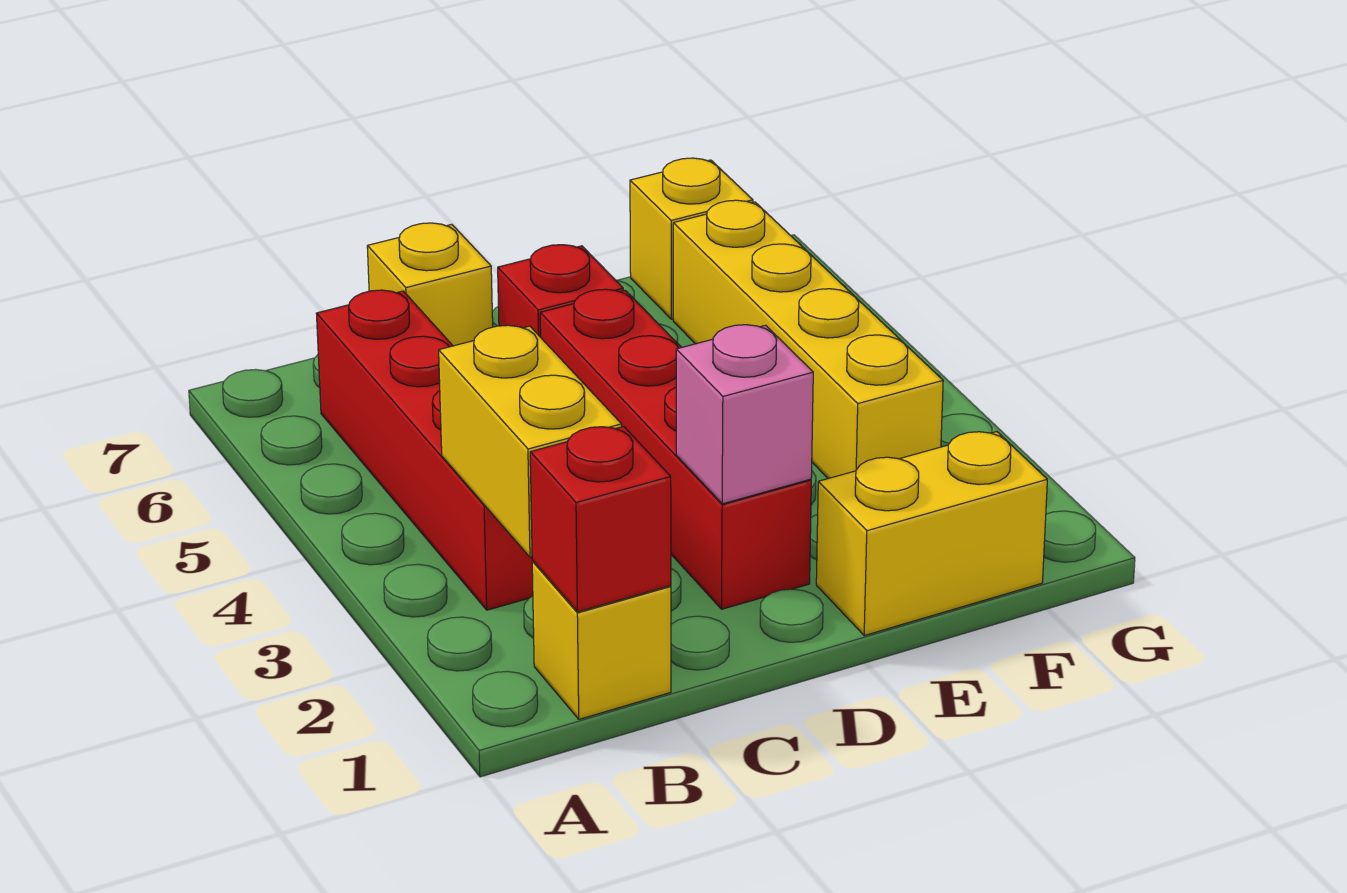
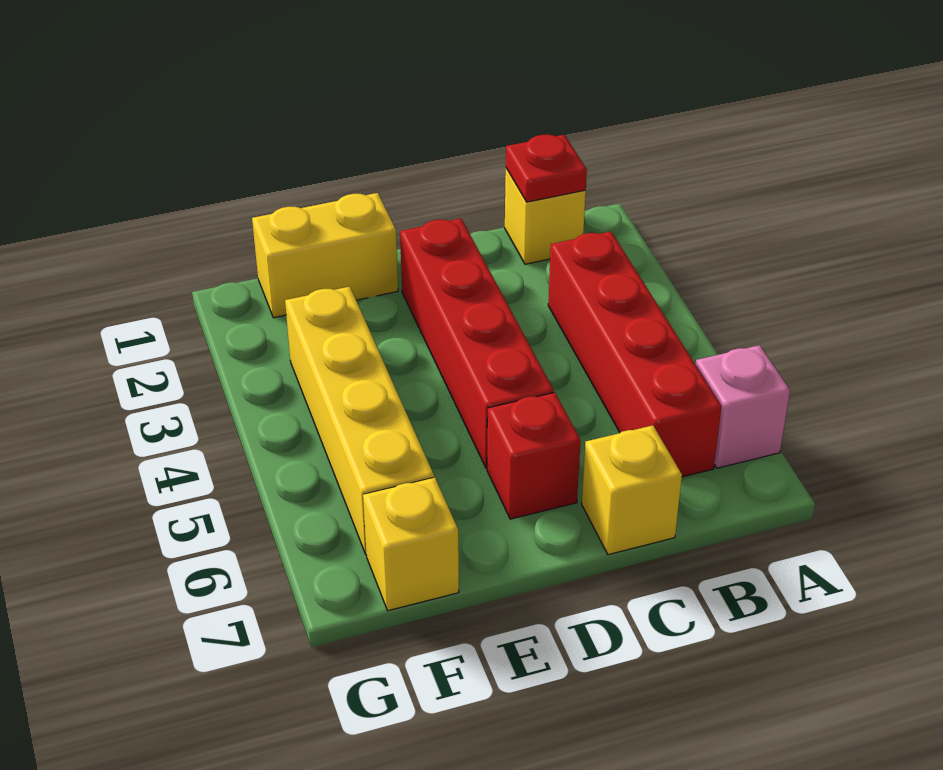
red brick B1 level 2 -> red plate B1 level 2
yellow brick B2:B3 level 2 -> none
pink brick D2 level 2 -> pink brick A6 level 1

